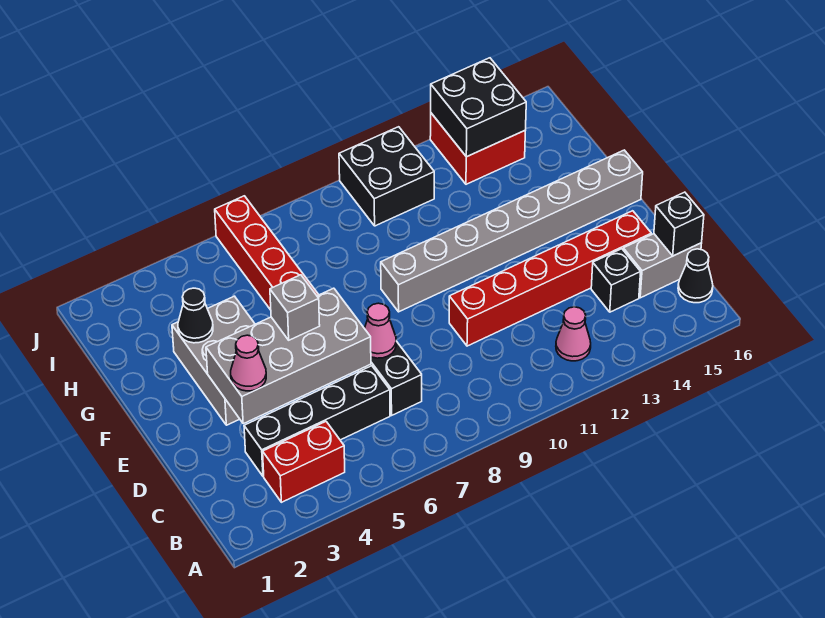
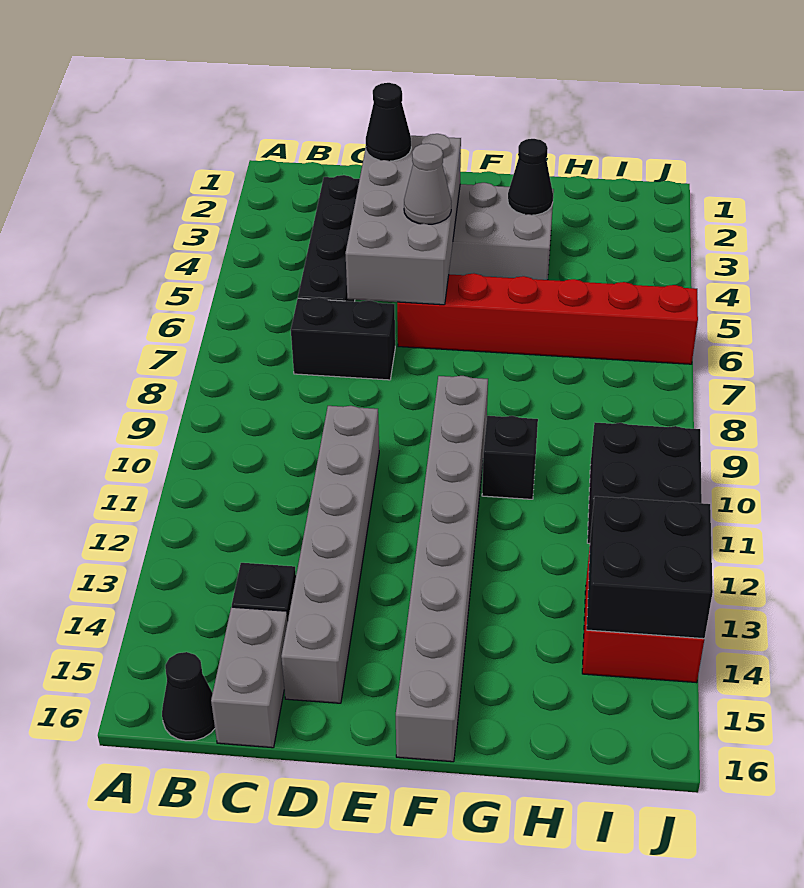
red brick B3:B4 level 1 -> none
pink cone B12 level 1 -> none
black brick C16 level 2 -> black brick G10 level 1
pink cone D3 level 3 -> black cone D3 level 3
pink cone D7 level 2 -> none
red brick D10:D15 level 1 -> grey brick D10:D15 level 1
grey brick E5 level 3 -> grey cone E5 level 3

